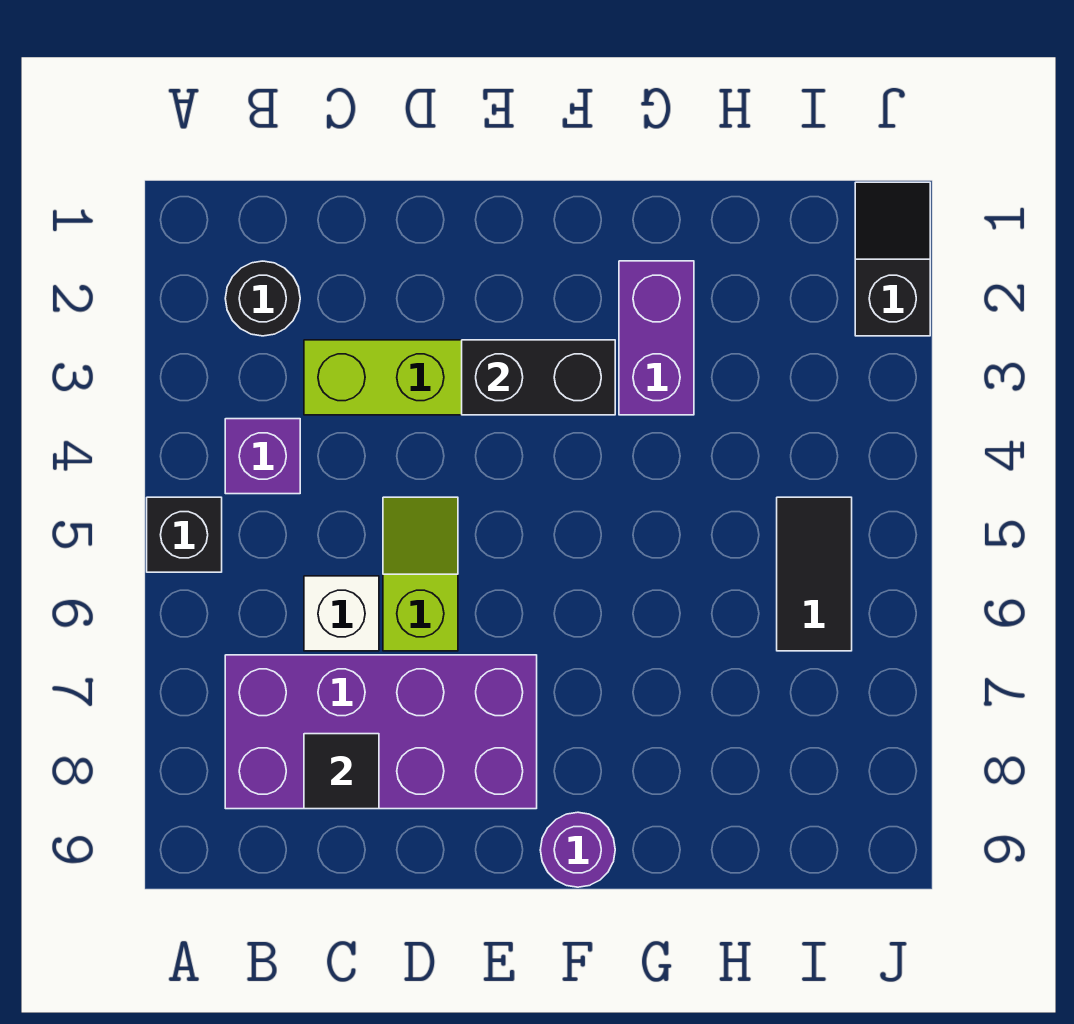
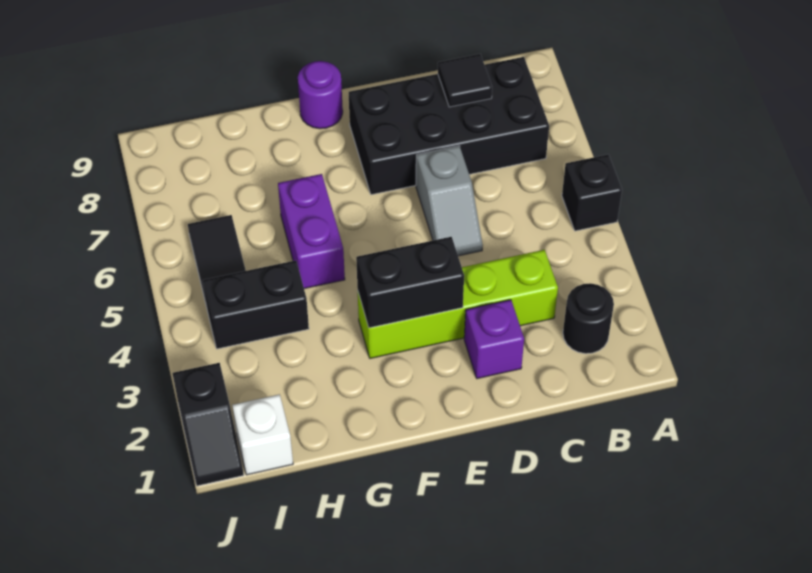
purple brick B4 level 1 -> purple brick D2 level 1
purple brick B7:E8 level 1 -> black brick B7:E8 level 1
white brick C6 level 1 -> white brick I1 level 1
lime slope D5:D6 level 1 top 6 -> grey slope D5:D6 level 1 top 6
purple brick G2:G3 level 1 -> purple brick G5:G6 level 1
none -> black brick H4:I4 level 1

